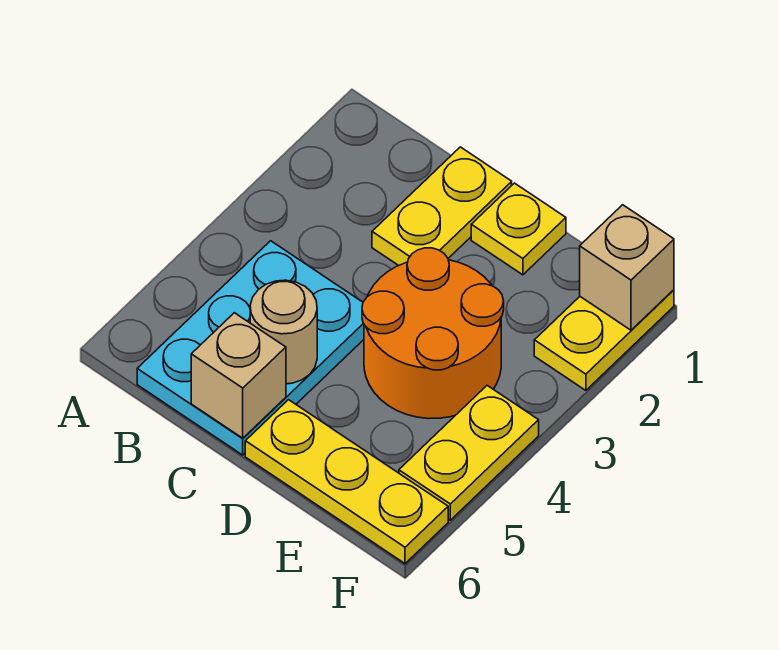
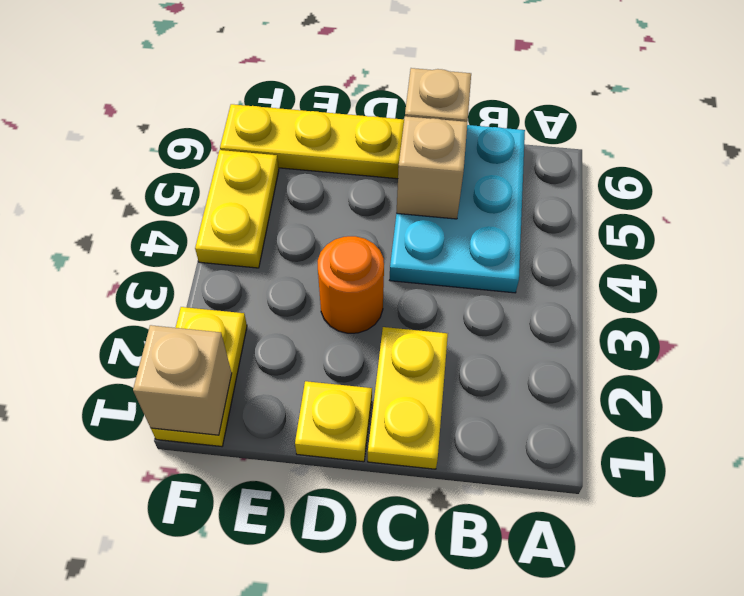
tan round brick C5 level 2 -> tan brick C5 level 2
orange round brick D3:E4 level 1 -> orange round brick D3 level 1

